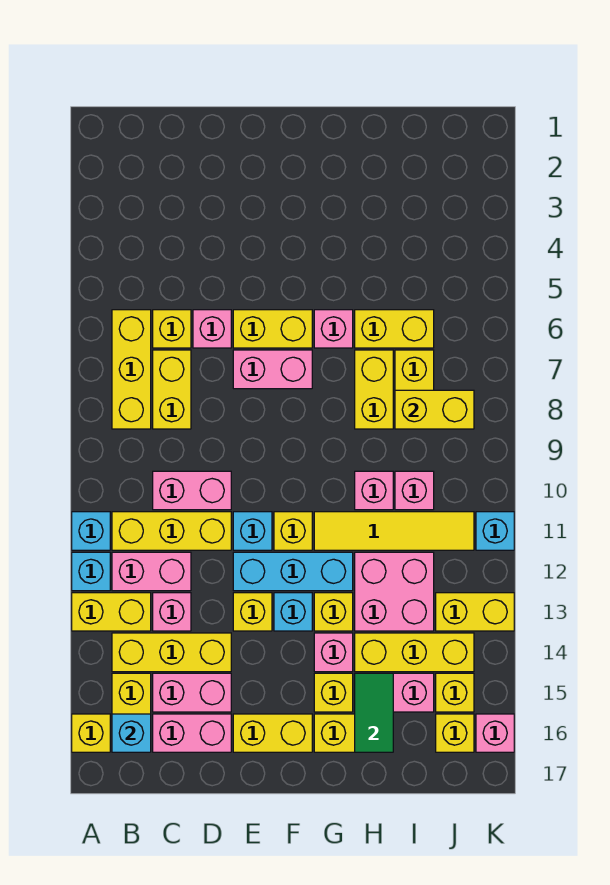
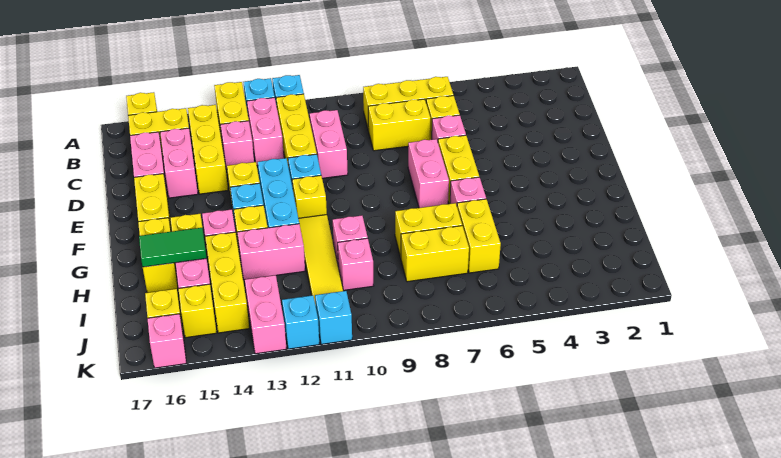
cyan brick B16 level 2 -> cyan brick K12 level 1
pink brick H12:I13 level 1 -> pink brick H12:H13 level 1
yellow brick I8:J8 level 2 -> none
yellow brick J13:K13 level 1 -> pink brick J13:K13 level 1

